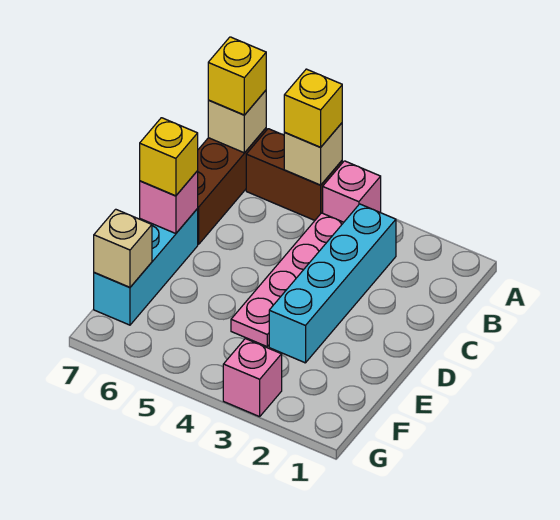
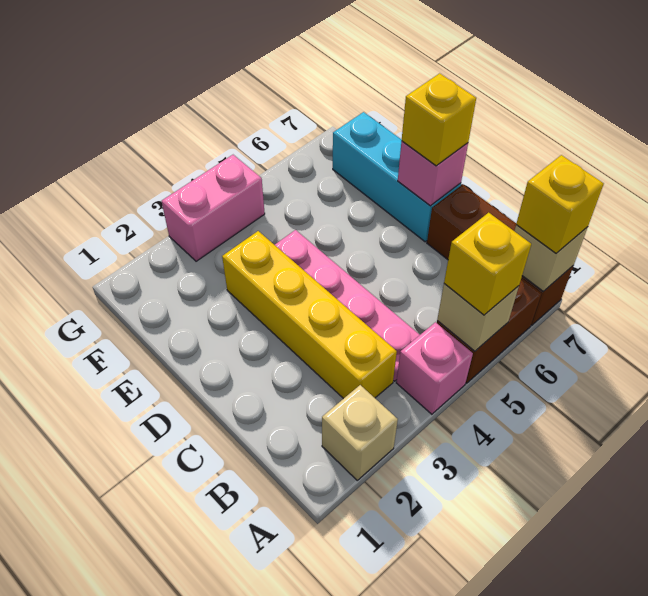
cyan brick B3:E3 level 1 -> yellow brick B3:E3 level 1
tan brick F7 level 2 -> tan brick A2 level 1
pink brick G3 level 1 -> pink brick G3:G4 level 1

